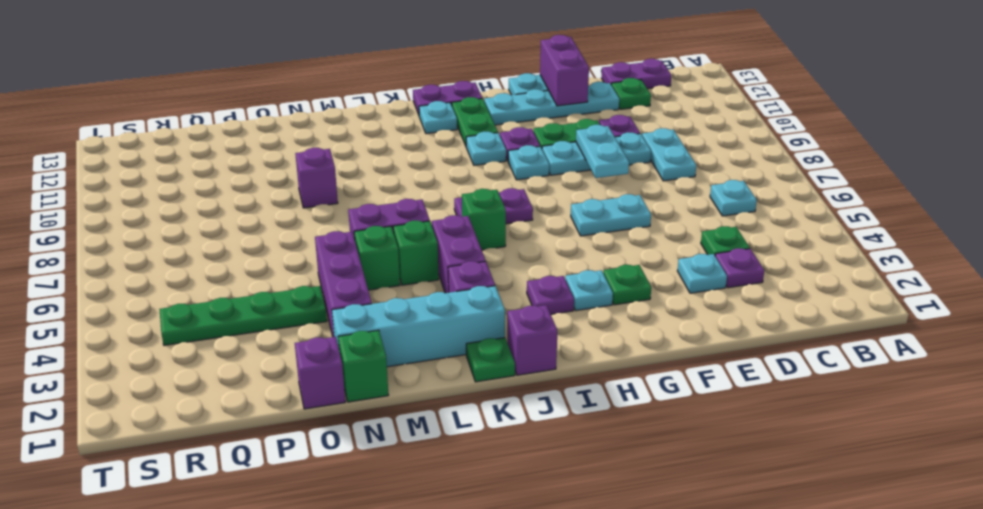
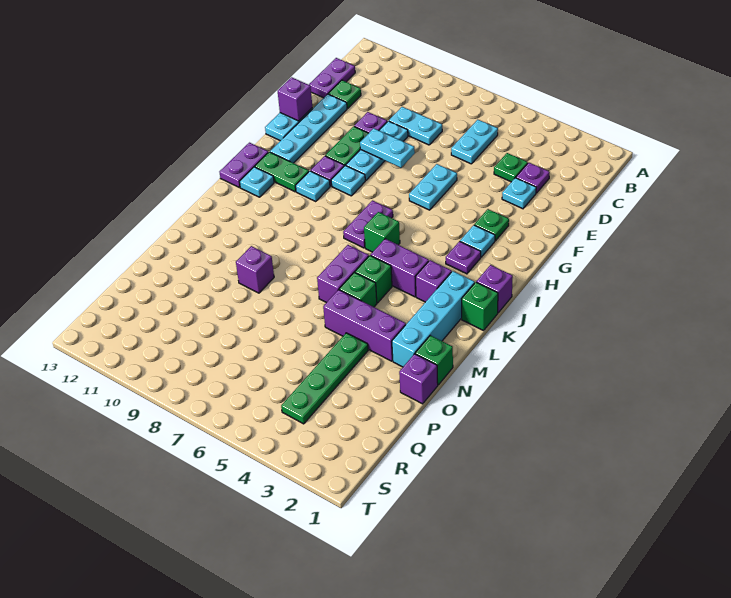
cyan plate C6 level 1 -> cyan plate C6:D6 level 1
purple brick F12:F13 level 2 -> purple brick F13 level 2
green plate K1 level 1 -> green brick K1 level 1

